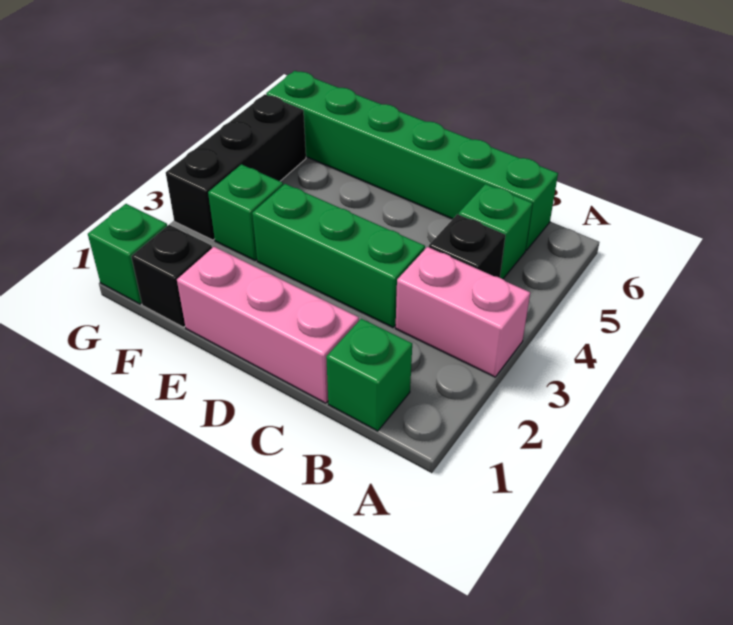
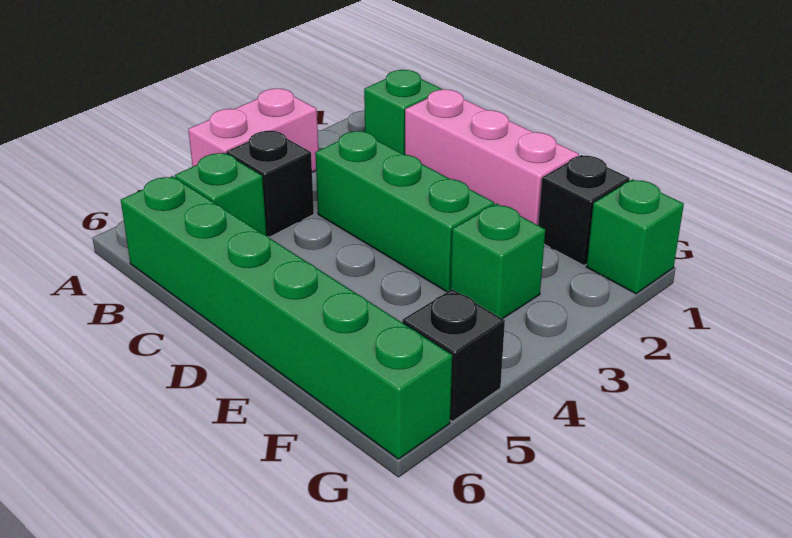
pink brick A3:B3 level 1 -> pink brick A3:A4 level 1
black brick G3:G5 level 1 -> black brick G5 level 1

